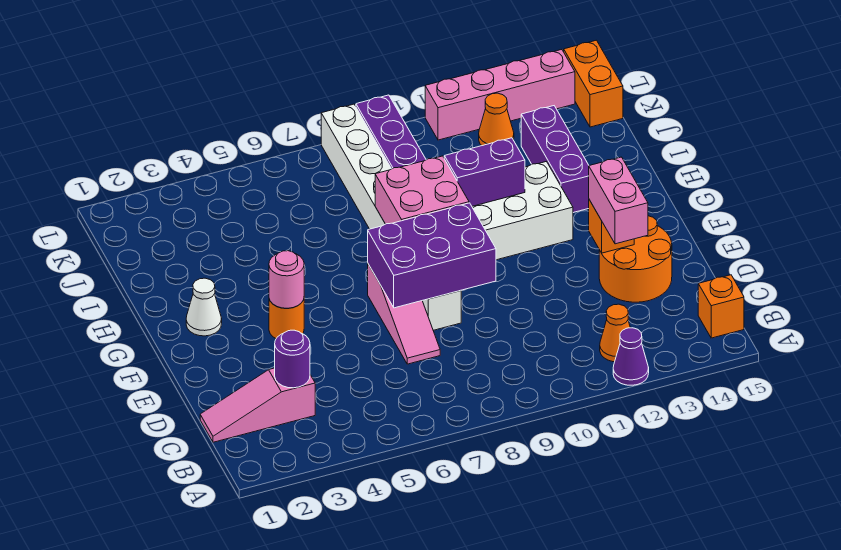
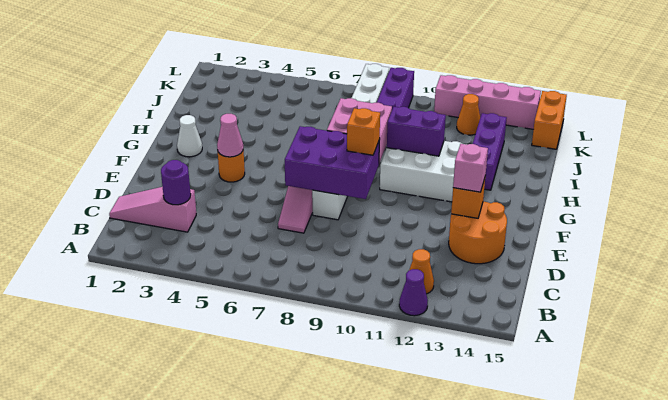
orange brick B15 level 1 -> orange brick F9 level 3
pink brick D13:E13 level 3 -> pink brick E13 level 3
pink round brick F4 level 2 -> pink cone F4 level 2

